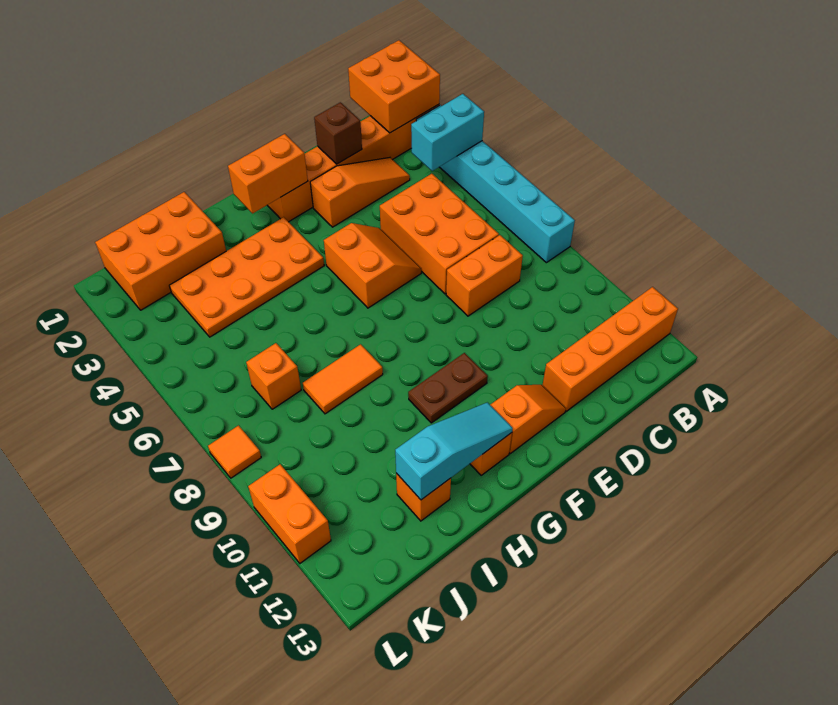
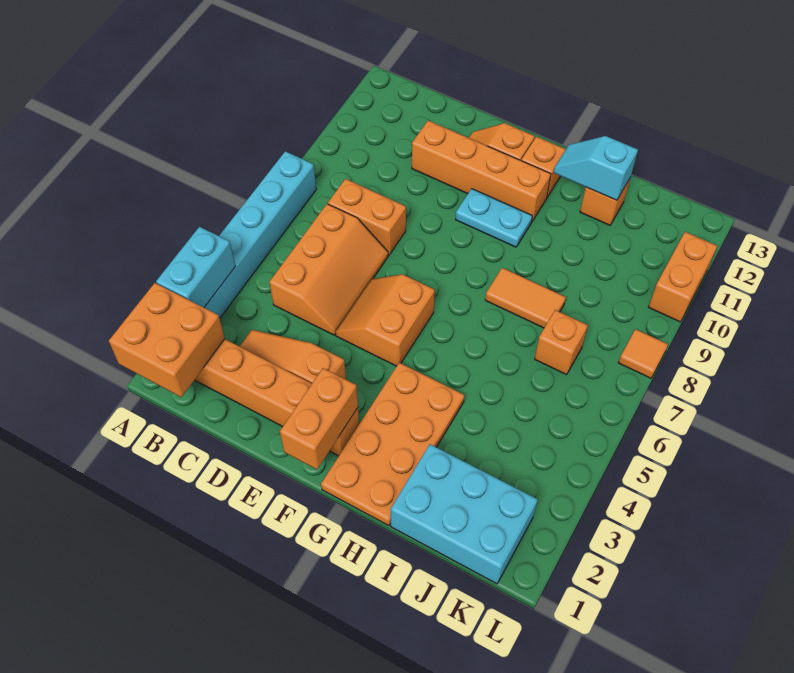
cyan brick A4:B4 level 2 -> cyan brick A3:A4 level 2
orange brick A12:D12 level 1 -> orange brick D11:G11 level 1
orange brick C5:D7 level 1 -> orange slope C5:D7 level 1 top C
brown brick D2 level 2 -> none
orange brick F2:G2 level 2 -> orange brick F1:F2 level 2
brown plate F10:G10 level 1 -> cyan plate F10:G10 level 1
orange plate G3:J4 level 1 -> orange plate G1:H4 level 1
cyan slope G12:I12 level 2 top I -> cyan slope H12:I12 level 2 top I
orange brick I1:K2 level 1 -> cyan brick I1:K2 level 1

